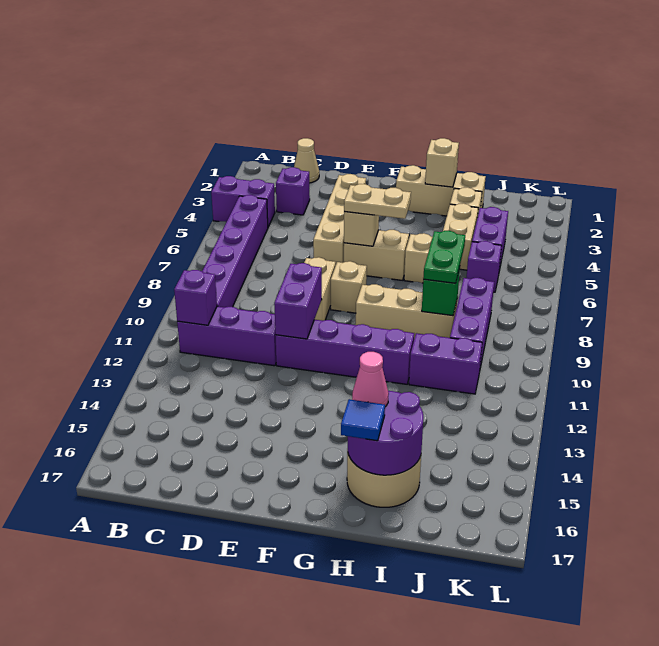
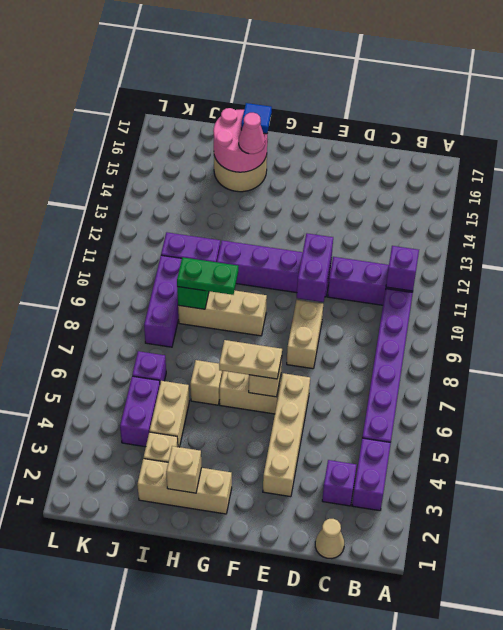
purple brick A4:B4 level 1 -> purple brick B3:B4 level 1
tan brick F8 level 1 -> none
purple round brick H15:I16 level 2 -> pink round brick H15:I16 level 2
green plate I8:I9 level 3 -> green plate H9:I9 level 3

